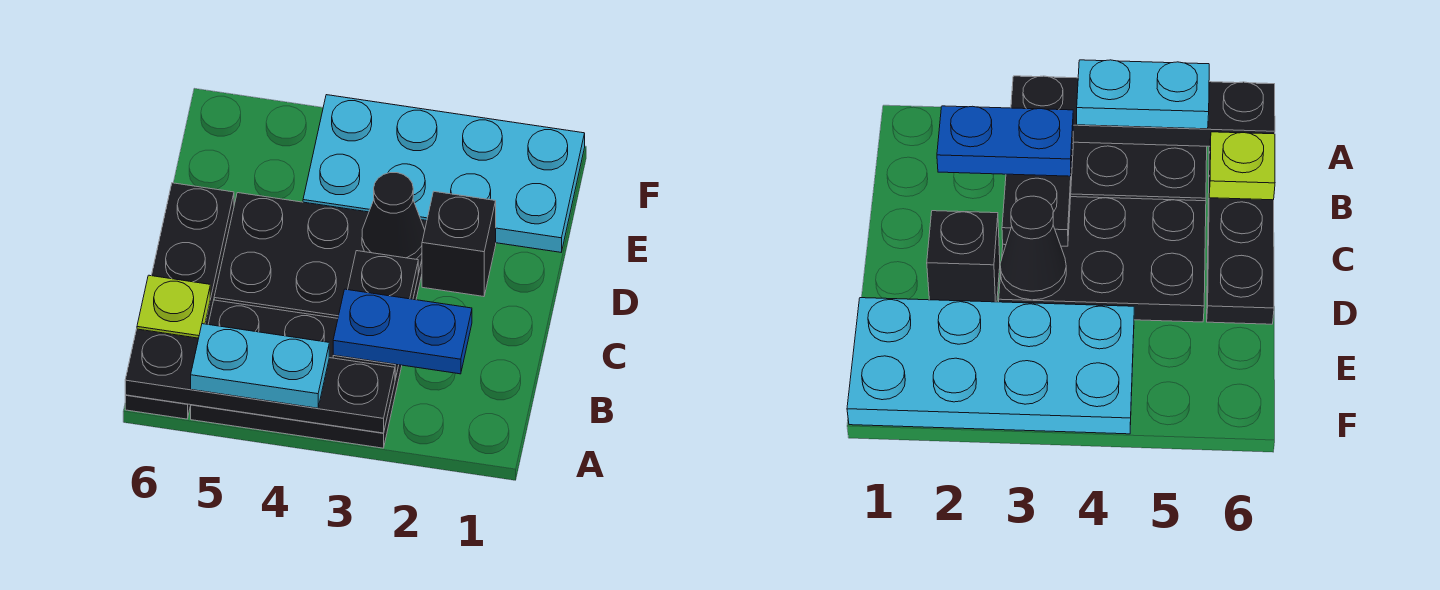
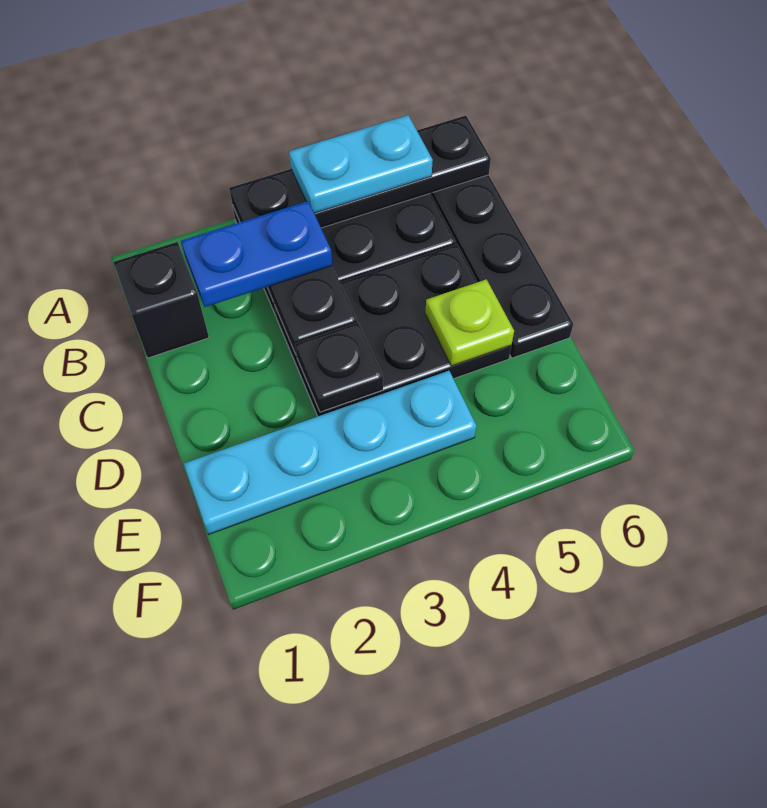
lime plate B6 level 2 -> lime plate D5 level 2
black brick D2 level 1 -> black brick B1 level 1
black cone D3 level 2 -> black plate D3 level 2
cyan plate E1:F4 level 1 -> cyan plate E1:E4 level 1

